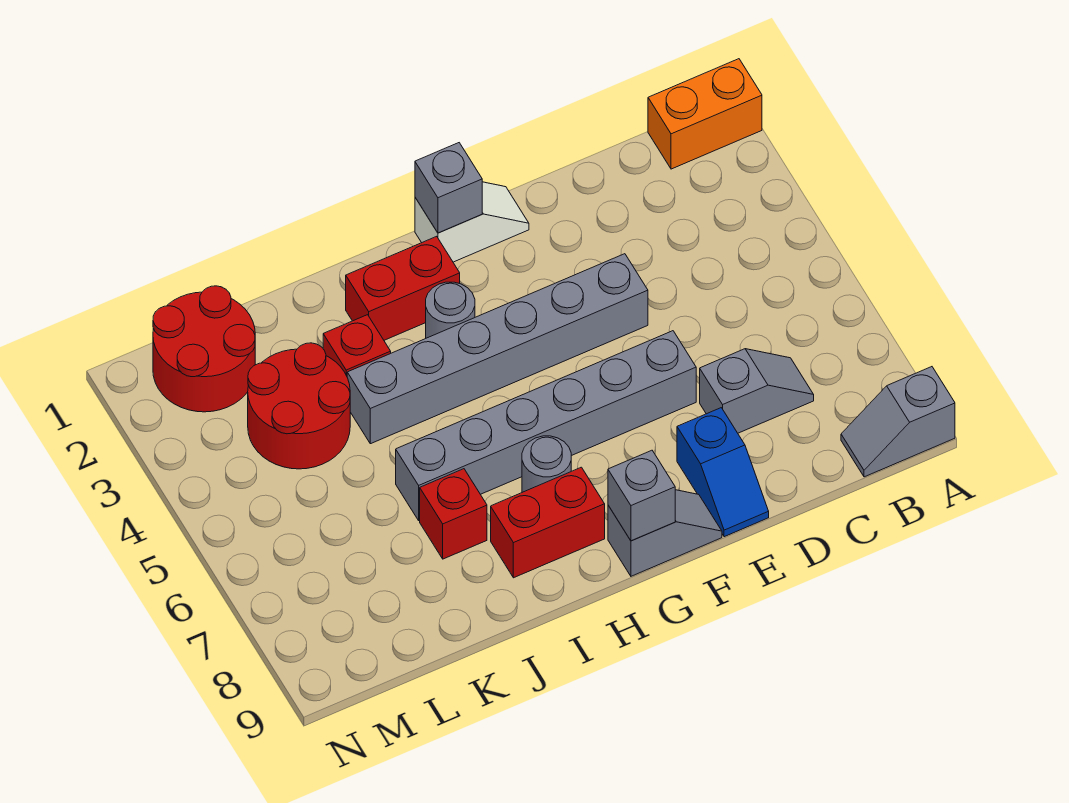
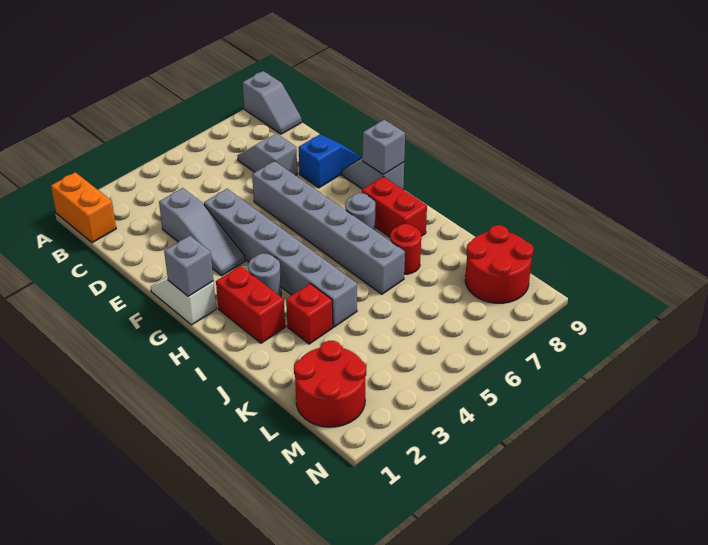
none -> grey slope D3:F3 level 1 top D
red brick J7 level 1 -> red round brick J7 level 1
red round brick K3:L4 level 1 -> red round brick L8:M9 level 1

